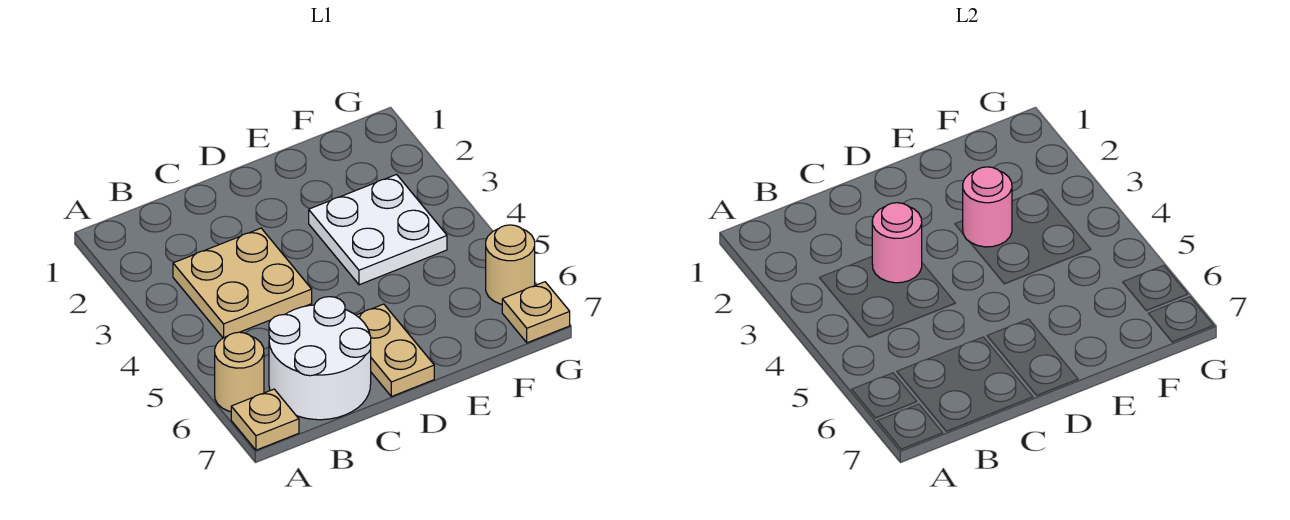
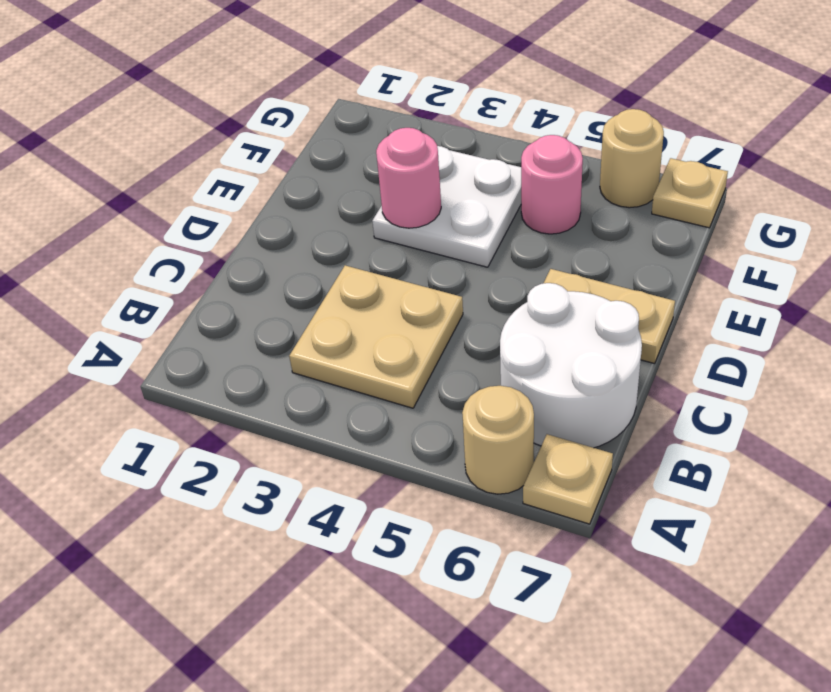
pink round brick C3 level 2 -> pink round brick F5 level 1

